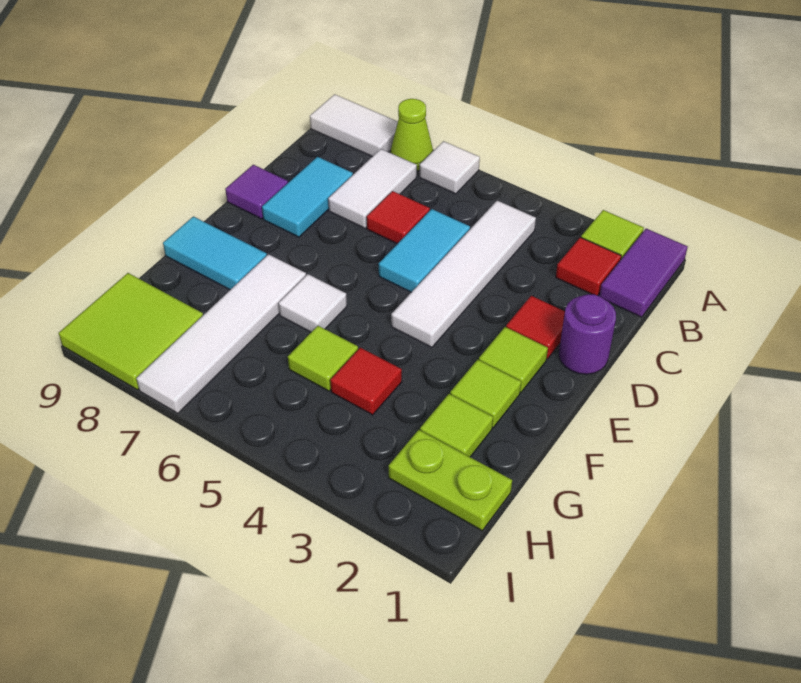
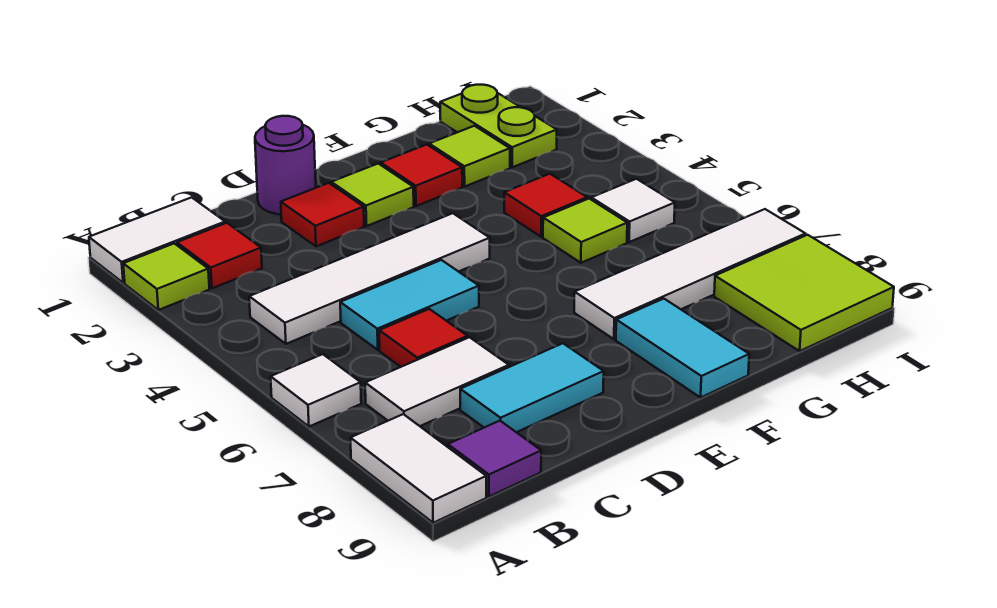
purple tile A1:B1 level 1 -> white tile A1:B1 level 1
lime cone A7 level 1 -> none
purple tile D9 level 1 -> purple tile B9 level 1
lime tile F2 level 1 -> red tile F2 level 1
white tile F6 level 1 -> white tile H5 level 1

